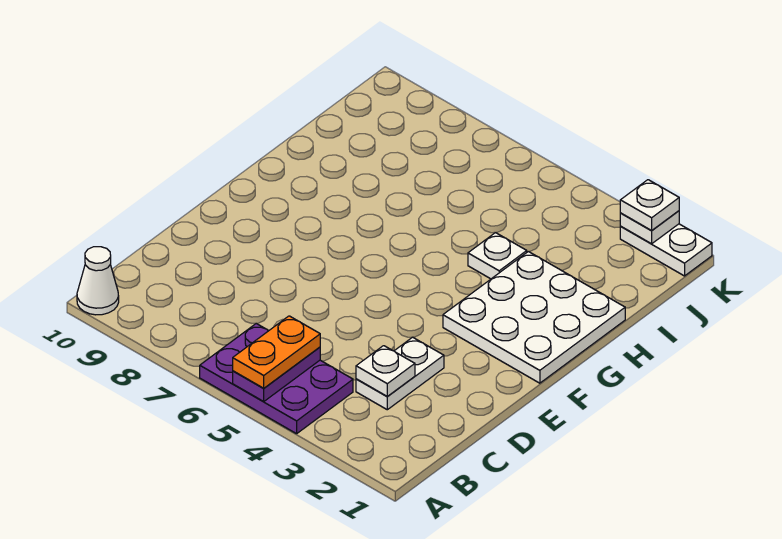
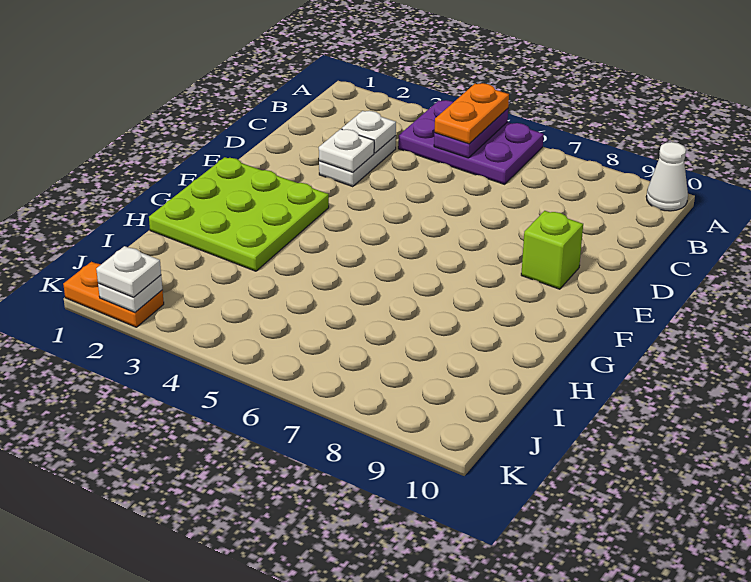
none -> lime brick E9 level 1
white plate F1:H3 level 1 -> lime plate F1:H3 level 1
white plate H4 level 1 -> white plate D3 level 2
white plate K1:K2 level 1 -> orange plate K1:K2 level 1

